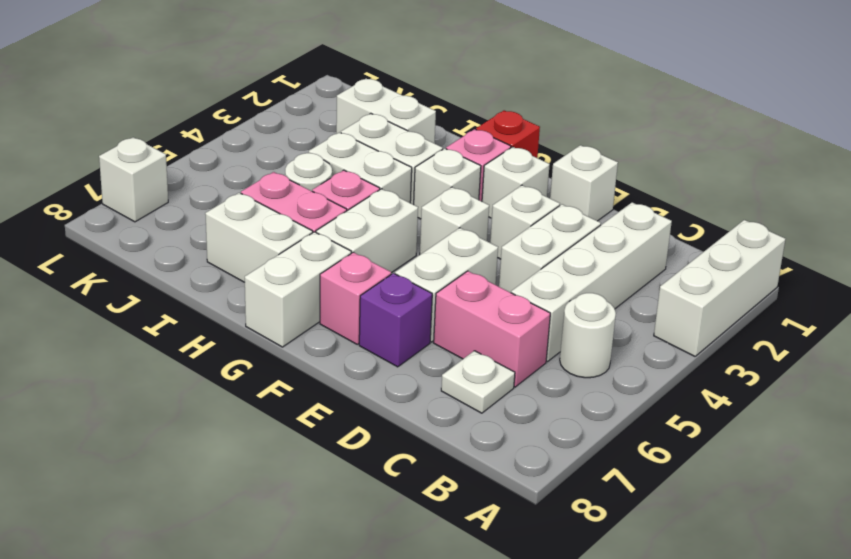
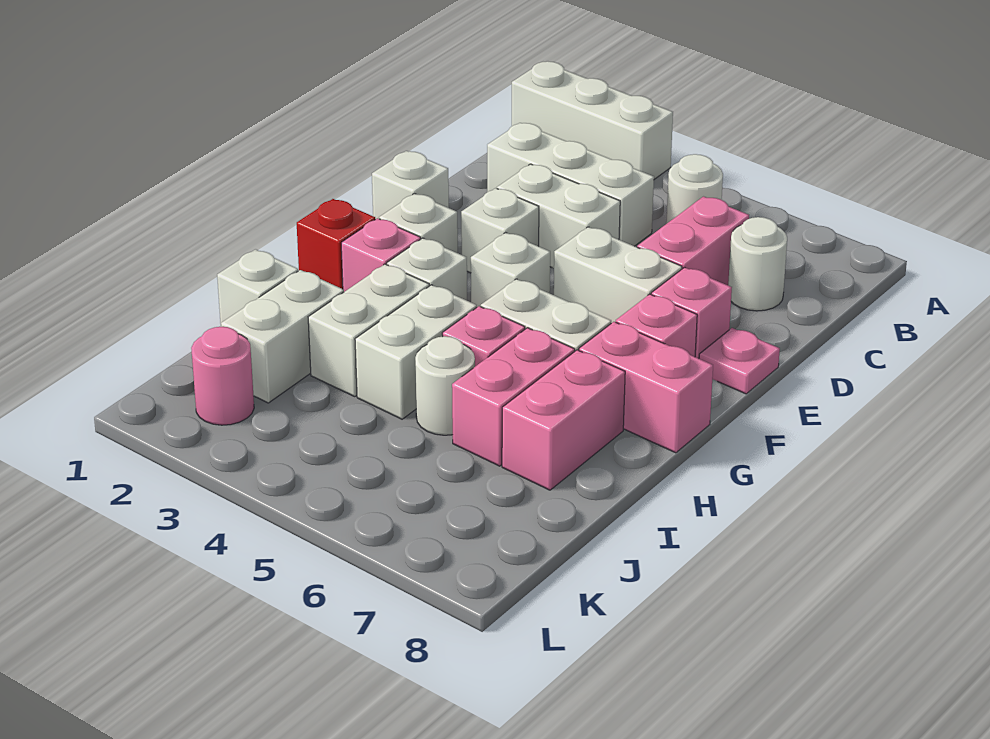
white brick C2:C5 level 1 -> white brick C2:C4 level 1
white plate C7 level 1 -> white round brick C7 level 1
purple brick E7 level 1 -> pink brick E7 level 1
none -> pink plate E8 level 1
white brick G7:G8 level 1 -> pink brick G7:G8 level 1
white brick H7:I7 level 1 -> pink brick H7:I7 level 1
none -> pink round brick K2 level 1
white brick L7 level 1 -> white brick I1 level 1

